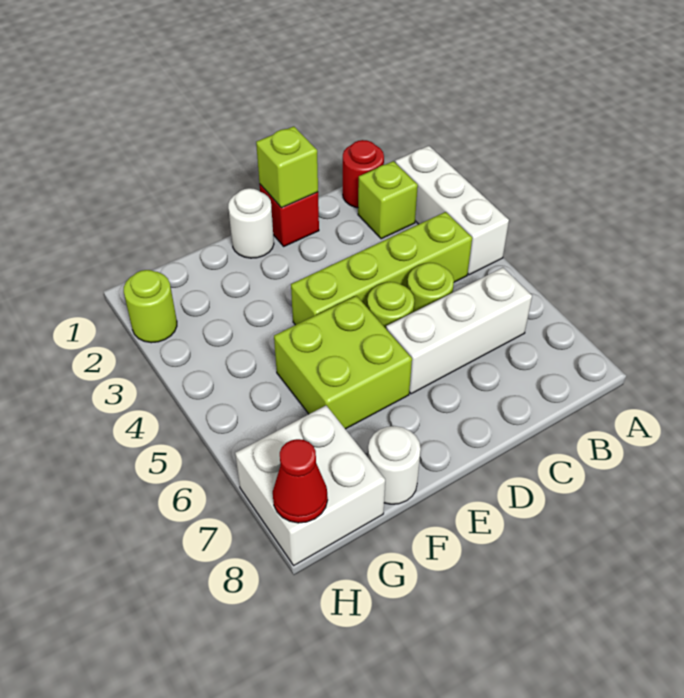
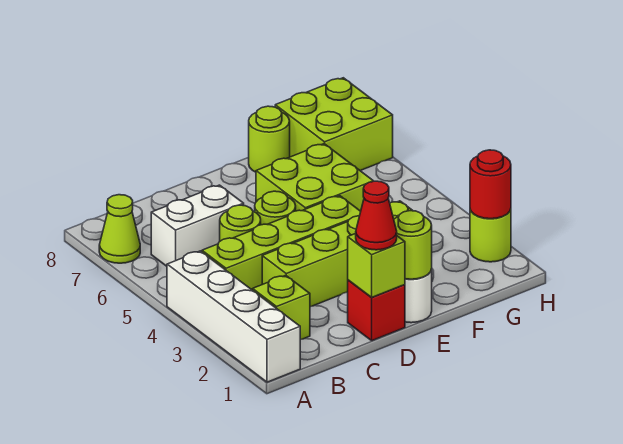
white brick A2:A4 level 1 -> white brick A1:A4 level 1
none -> lime cone A7 level 1
red round brick B1 level 1 -> red round brick H2 level 2
white brick B6:D6 level 1 -> white brick B6:C6 level 1
none -> lime brick C3:F3 level 1
none -> lime round brick E1 level 2
white round brick F8 level 1 -> lime round brick F8 level 1
white brick G7:H8 level 1 -> lime brick G7:H8 level 1
red cone H8 level 2 -> red cone D1 level 3

